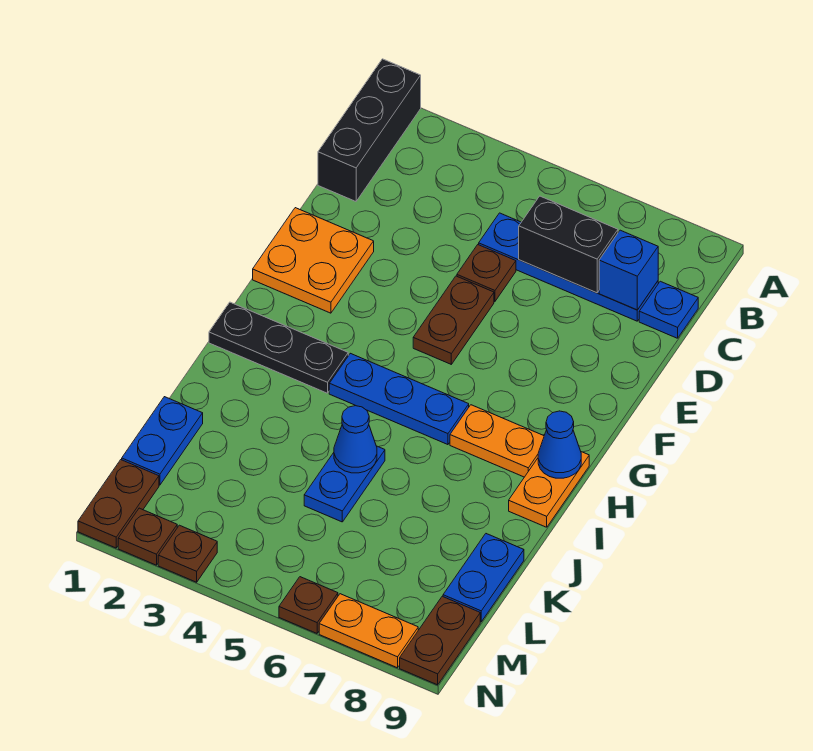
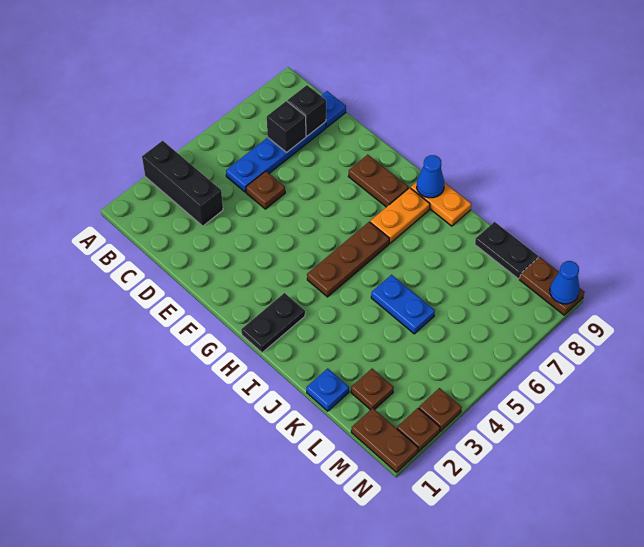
black brick A1:C1 level 1 -> black brick A3:C3 level 1
black brick C6:C7 level 2 -> black brick C7 level 2
blue brick C8 level 2 -> black brick C8 level 2
orange plate E1:F2 level 1 -> none
brown plate E5:F5 level 1 -> brown plate F8:G8 level 1
black plate H1:H3 level 1 -> black plate H1:H2 level 1
blue plate H4:H6 level 1 -> brown plate H4:H6 level 1
blue cone J5 level 2 -> blue cone N9 level 2
blue plate K1:L1 level 1 -> blue plate K1 level 1
blue plate K9:L9 level 1 -> black plate K9:L9 level 1
brown plate N6 level 1 -> brown plate L2 level 1
orange plate N7:N8 level 1 -> none

